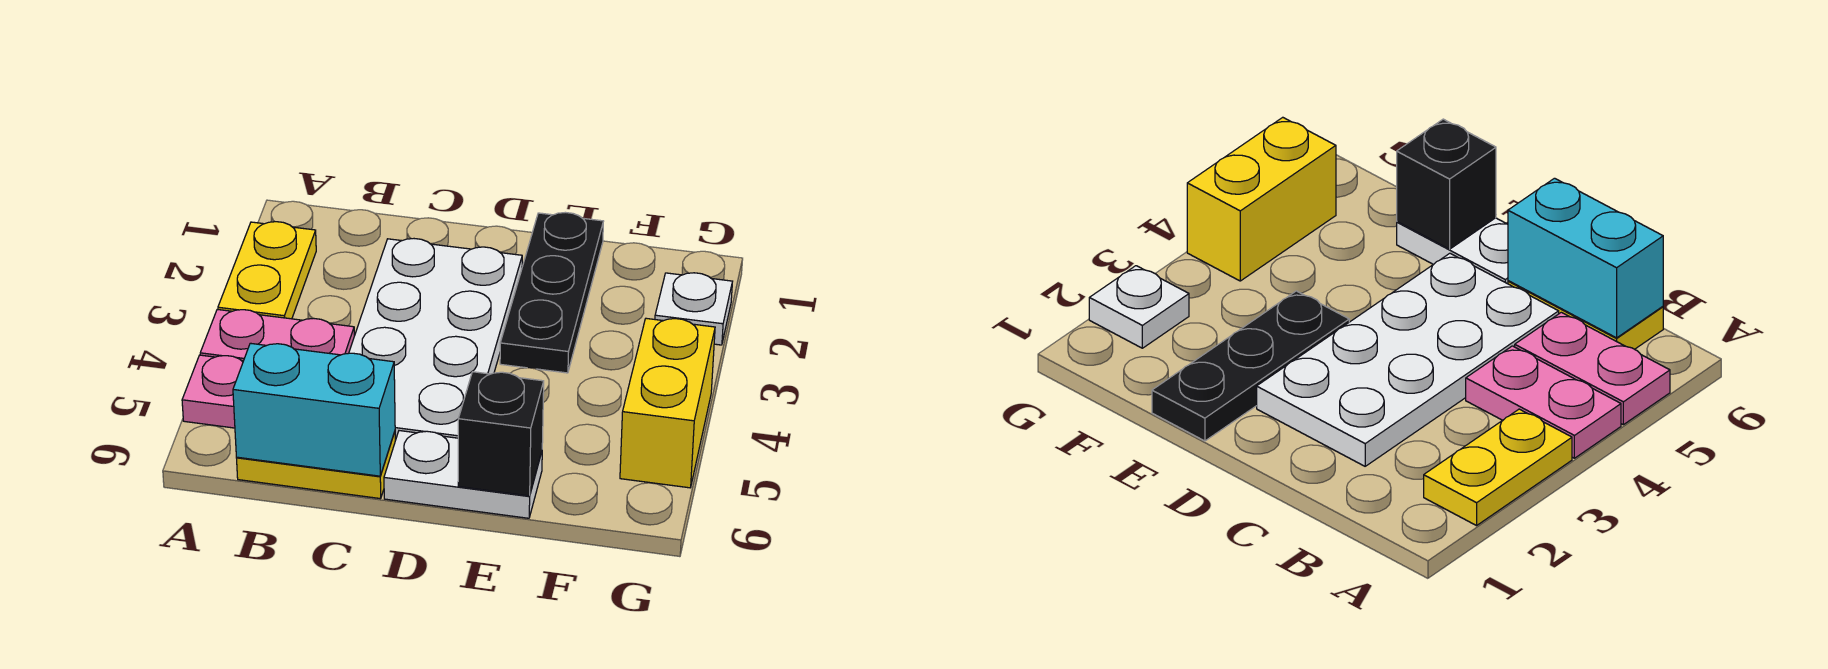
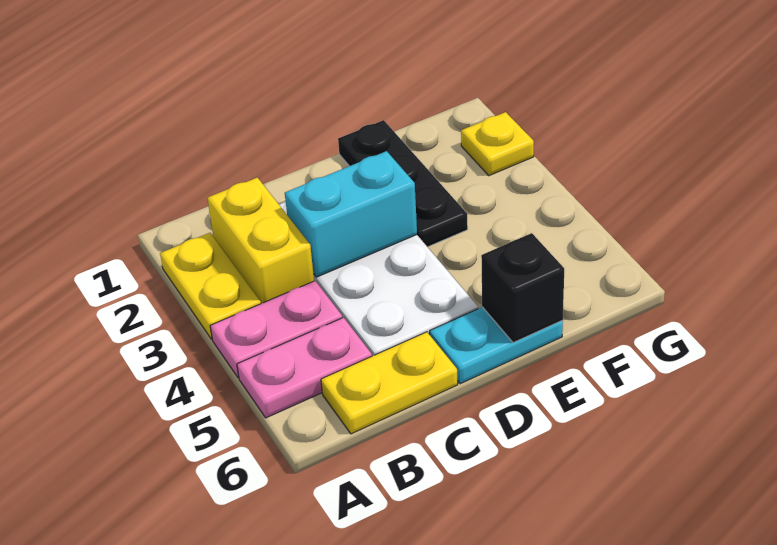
cyan brick B6:C6 level 2 -> cyan brick C3:D3 level 2
white plate D6:E6 level 1 -> cyan plate D6:E6 level 1
white plate G2 level 1 -> yellow plate G2 level 1
yellow brick G4:G5 level 1 -> yellow brick B2:B3 level 1

